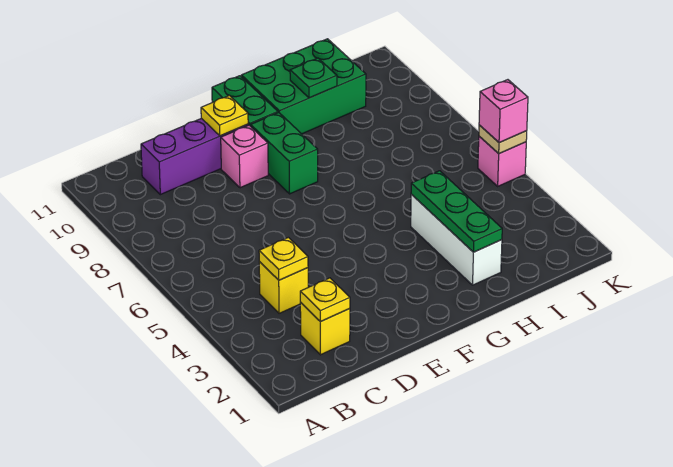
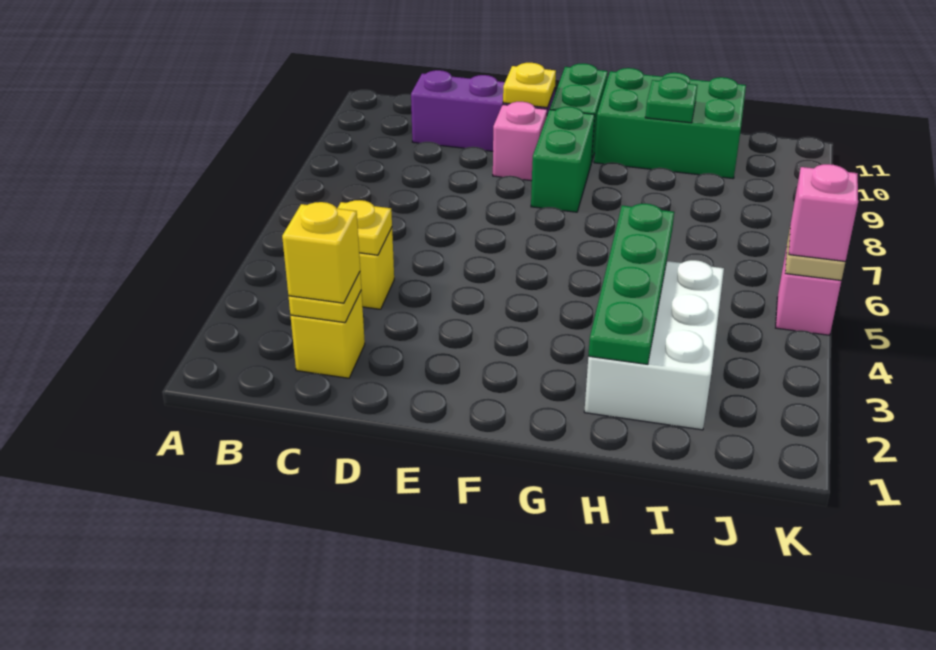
none -> yellow brick C2 level 3
white brick H2:H4 level 1 -> white brick H2:I4 level 1
green plate H2:H4 level 2 -> green plate H2:H5 level 2

